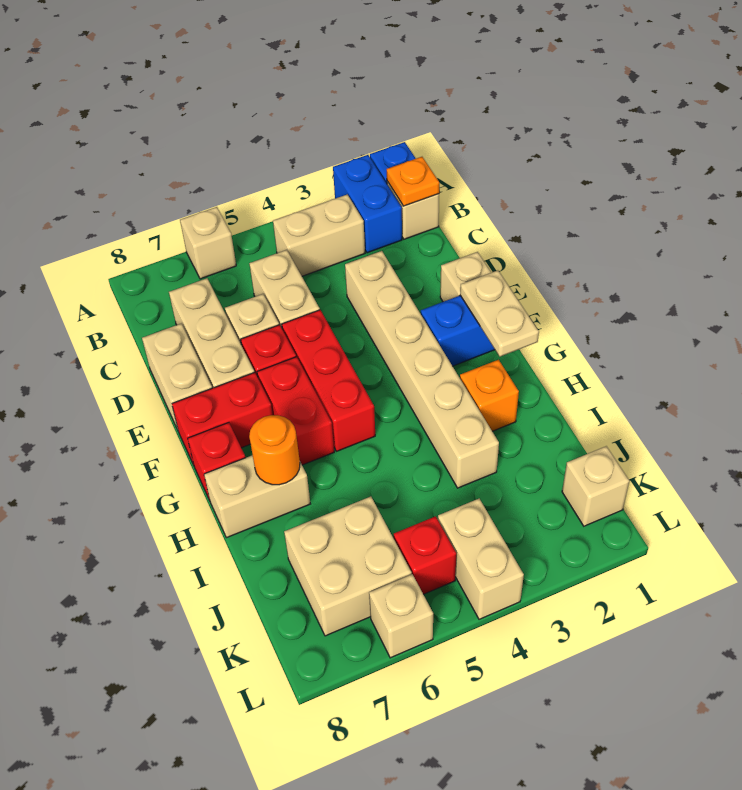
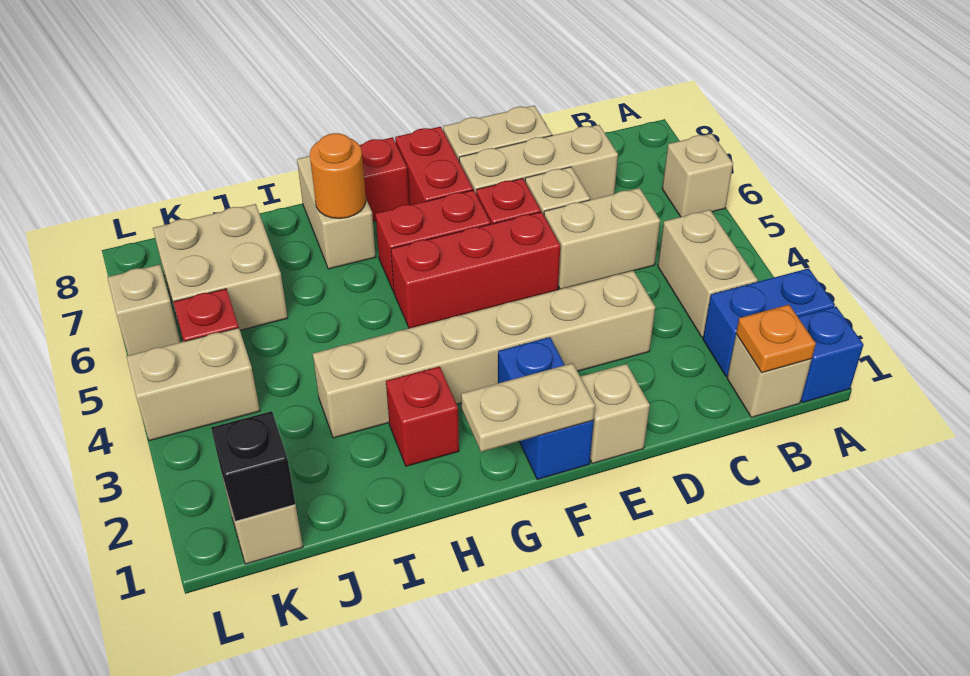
orange brick H2 level 1 -> red brick H2 level 1
none -> black brick K1 level 2

